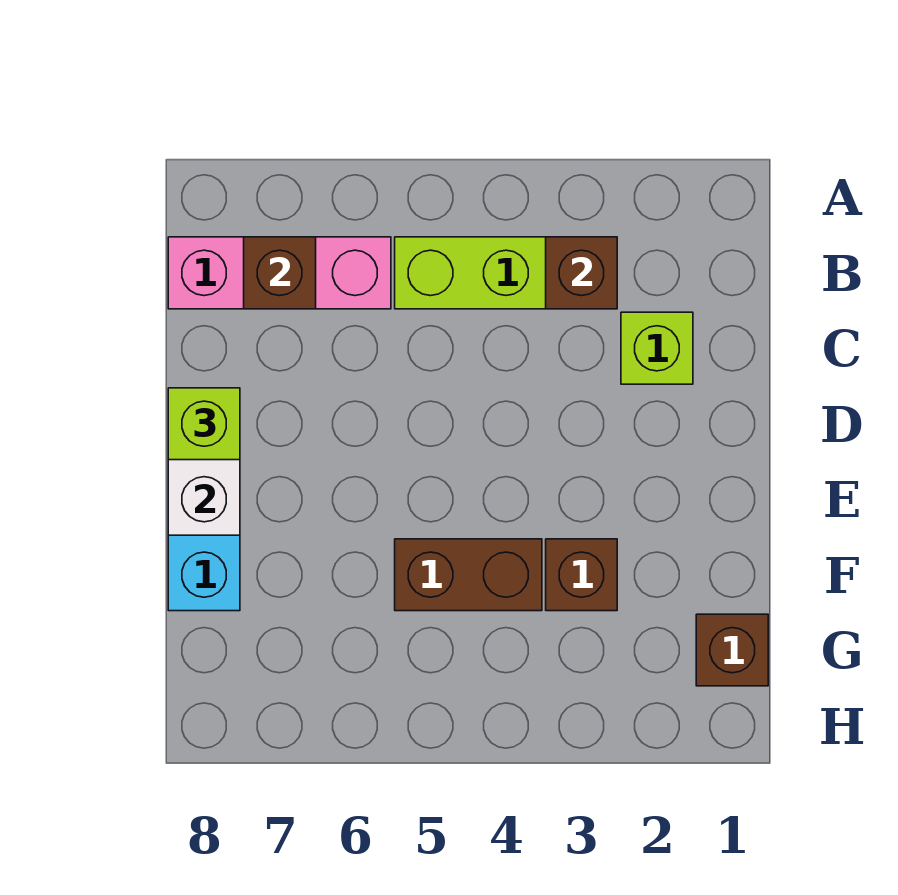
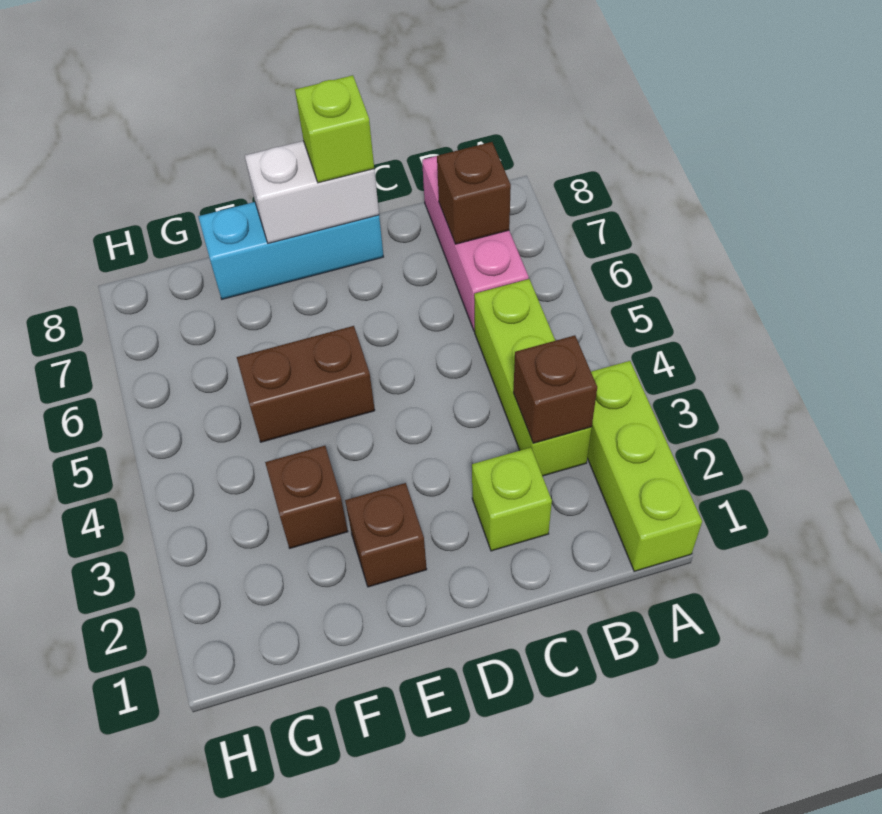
none -> lime brick A1:A3 level 1
brown brick F4:F5 level 1 -> brown brick E5:F5 level 1
brown brick G1 level 1 -> brown brick E2 level 1

